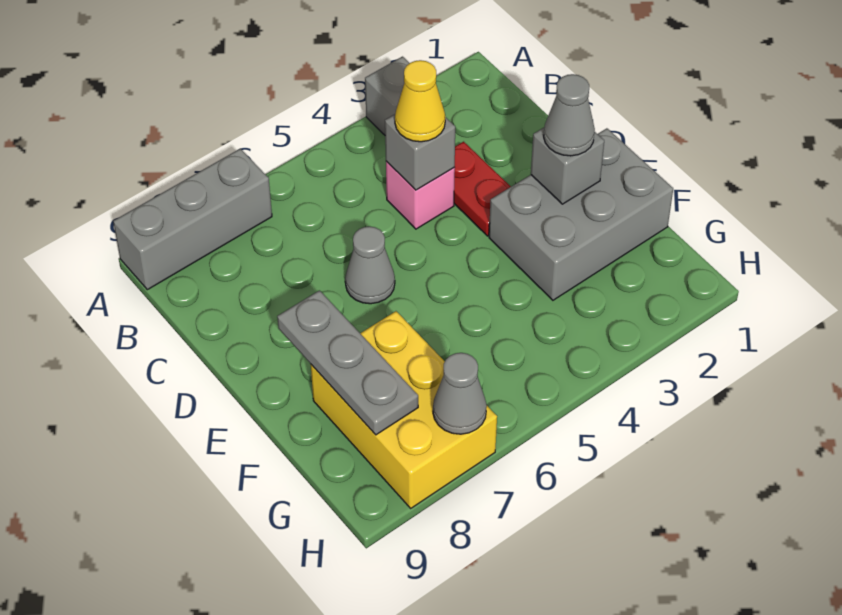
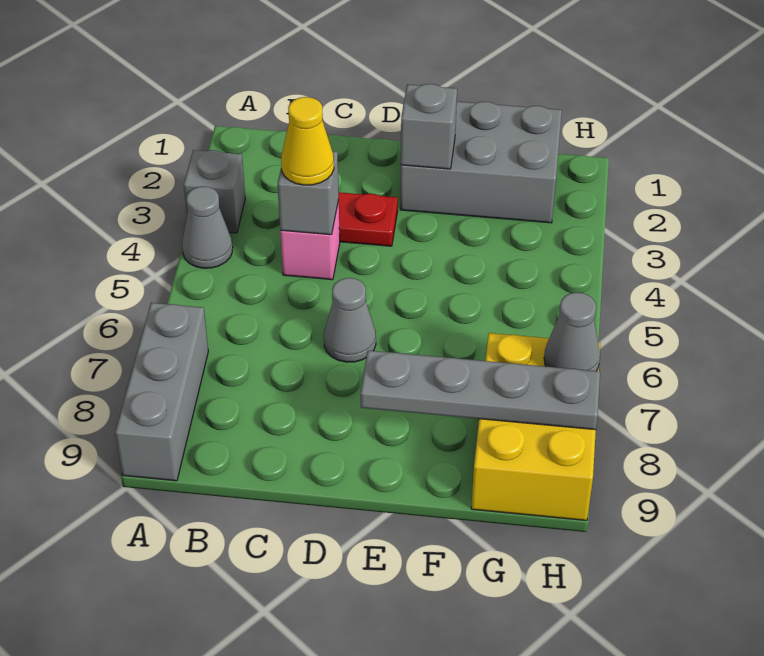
grey brick E1:F3 level 1 -> grey brick E1:G2 level 1
grey cone E2 level 3 -> grey cone A4 level 1
grey plate E8:G8 level 2 -> grey plate E8:H8 level 2
yellow brick F7:H8 level 1 -> yellow brick G7:H9 level 1

